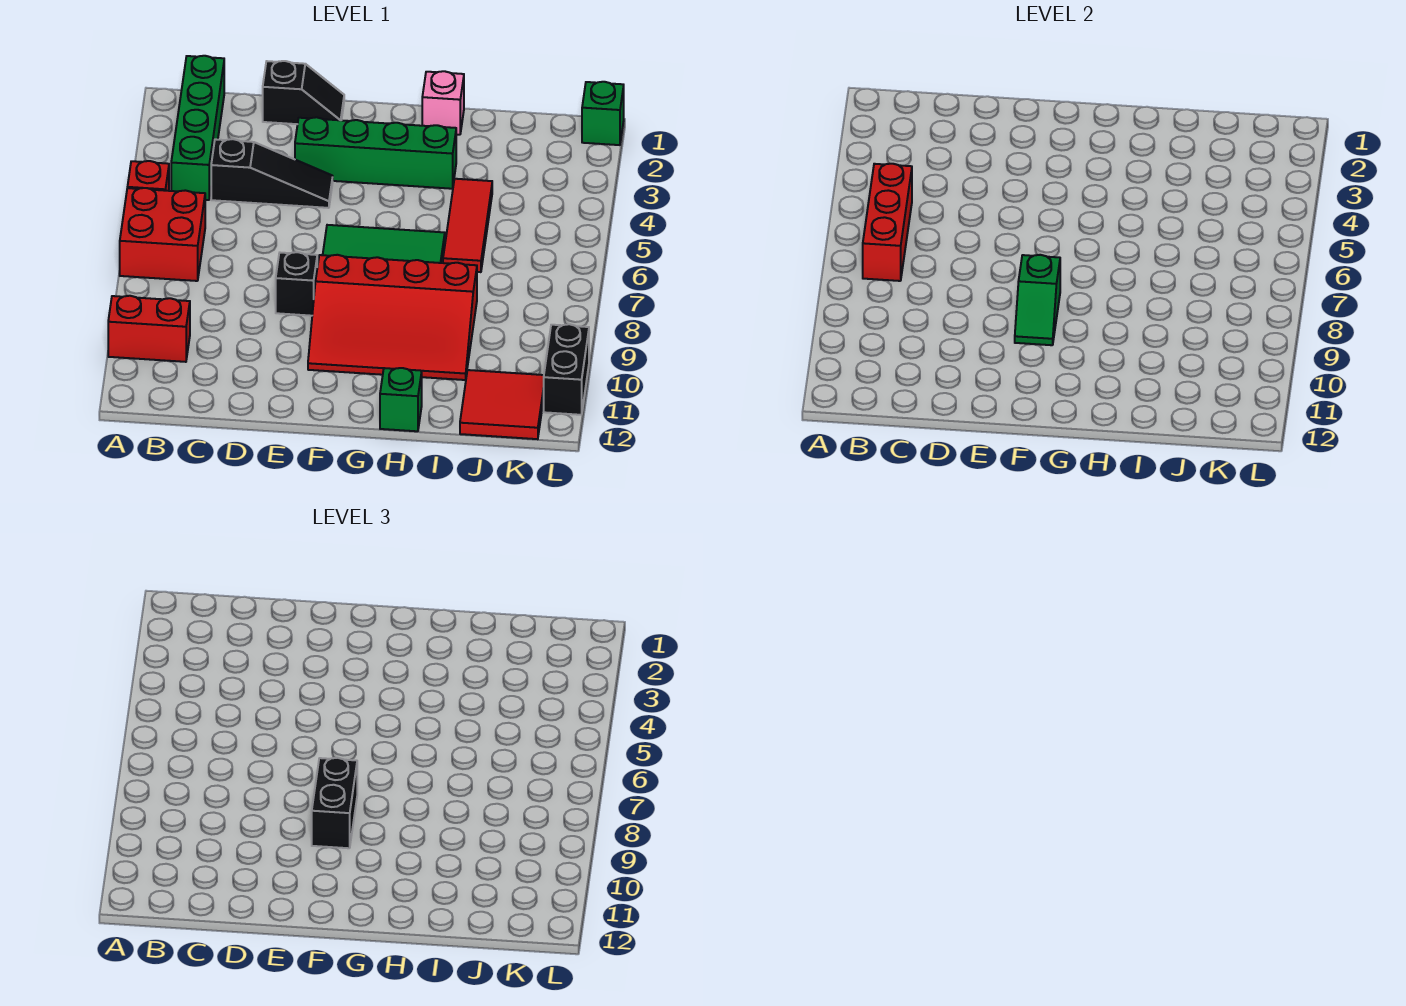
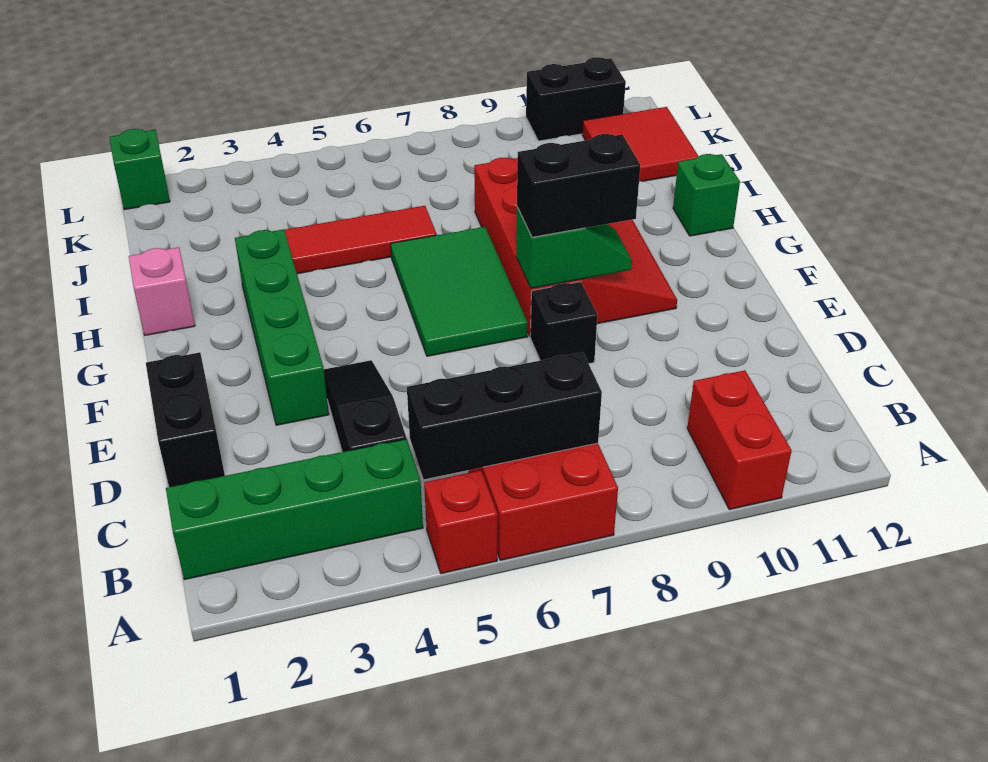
red brick B5:B7 level 2 -> black brick B5:B7 level 2
black slope D1:E1 level 1 top D -> black brick D1:E1 level 1

